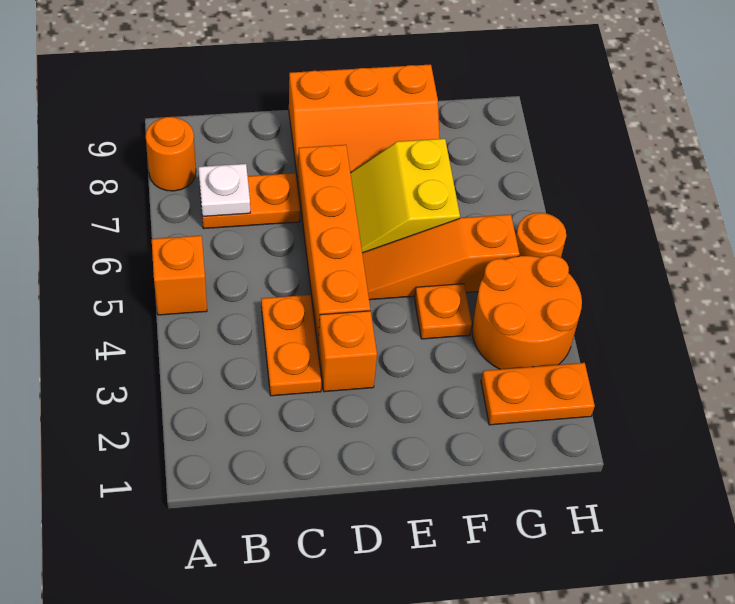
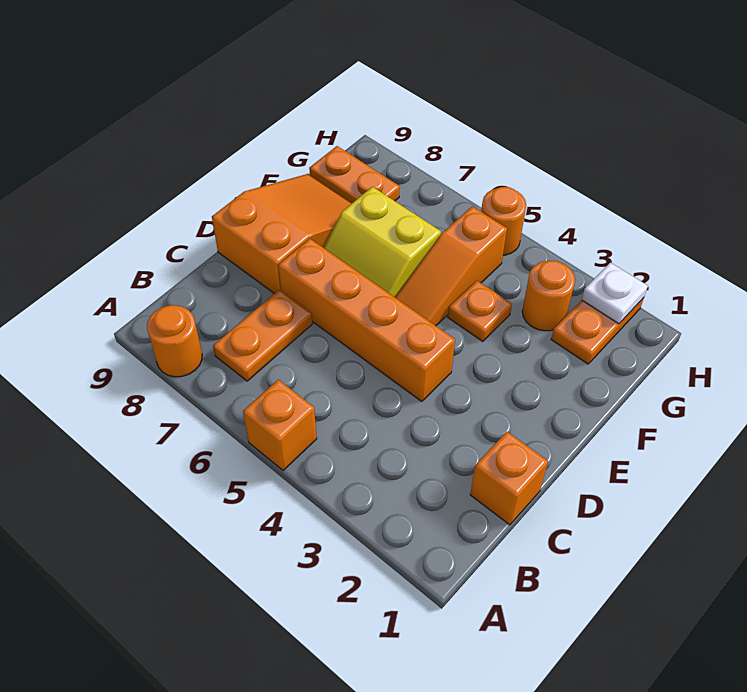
white plate B7 level 2 -> white plate H2 level 2
orange plate C3:C4 level 1 -> orange plate G8:G9 level 1
orange brick D3 level 1 -> orange brick C1 level 1
orange slope D8:F9 level 1 top 9 -> orange slope D8:F9 level 1 top D
orange round brick G3:H4 level 1 -> orange round brick G3 level 1

